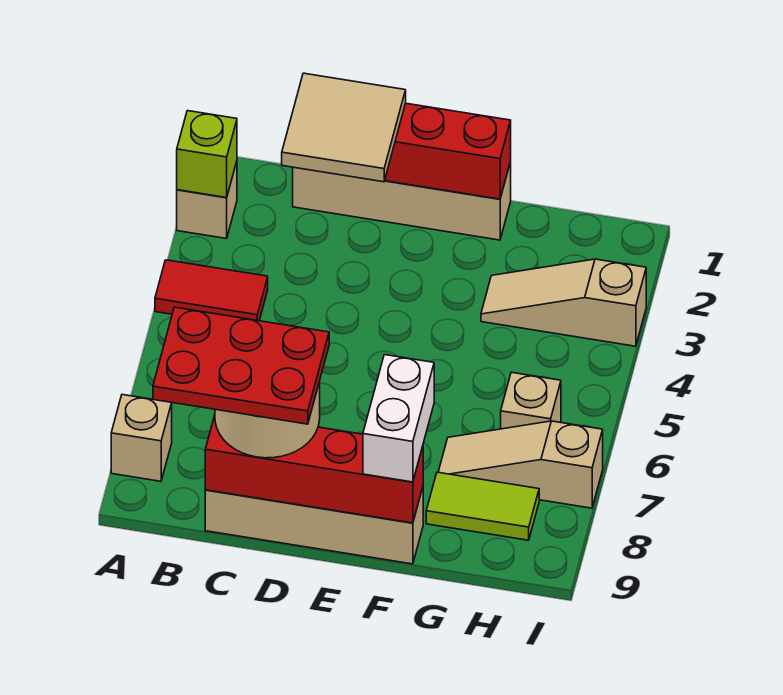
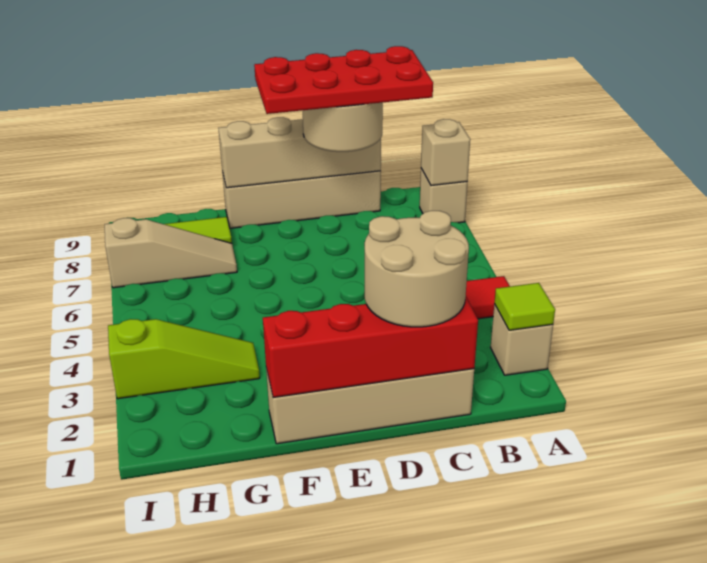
lime brick A2 level 2 -> lime tile A2 level 2
red plate B8:D9 level 4 -> red plate B8:E9 level 4
tan tile C1:D2 level 3 -> tan round brick C1:D2 level 3
red brick C9:F9 level 2 -> tan brick C9:F9 level 2
white brick F8:F9 level 3 -> none
tan slope G3:I3 level 1 top I -> lime slope G3:I3 level 1 top I
tan brick H6 level 1 -> tan brick A8 level 2

